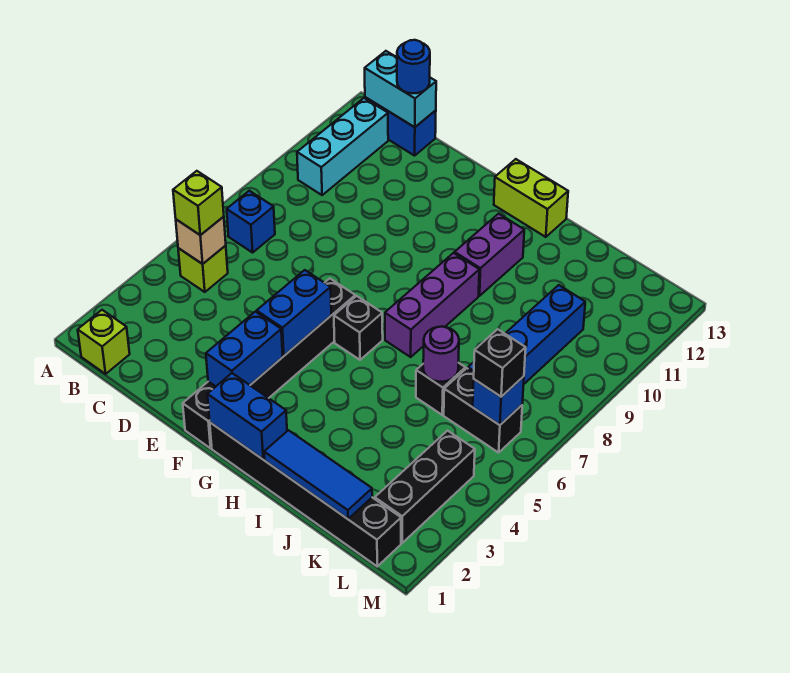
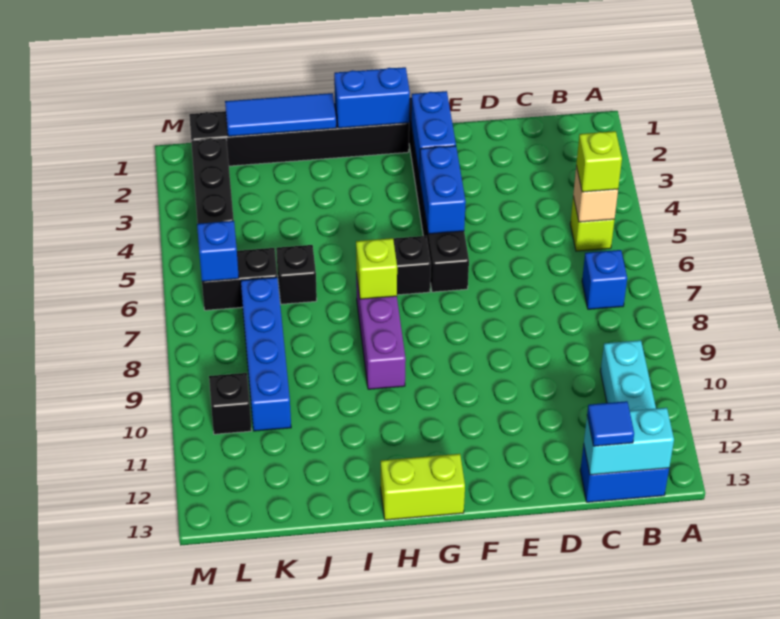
lime brick B1 level 1 -> lime brick H7 level 2
blue round brick C13 level 3 -> blue tile C13 level 3
purple brick H10:H11 level 1 -> none
purple round brick J6 level 2 -> none
black brick L6 level 3 -> black brick L10 level 1

